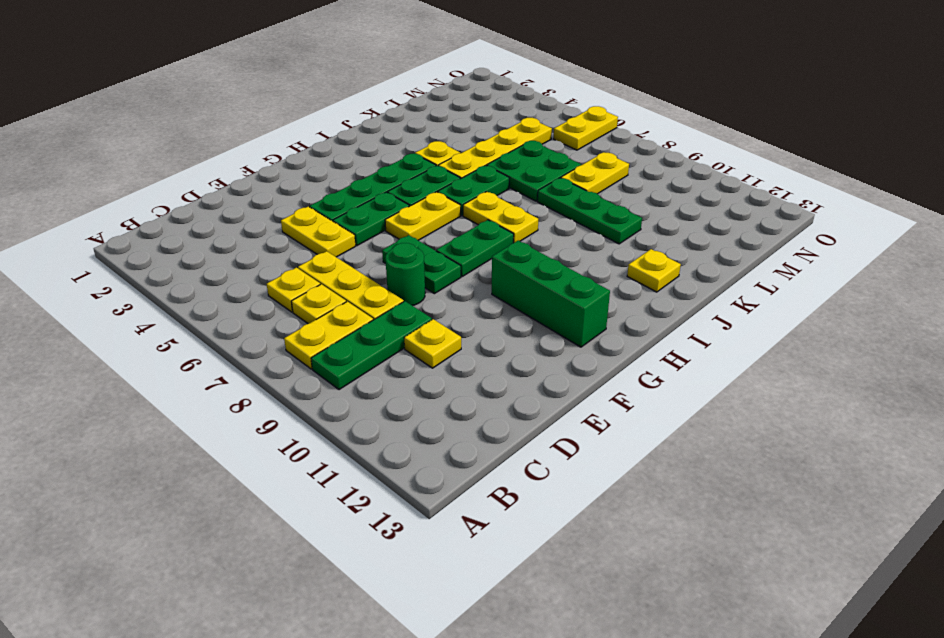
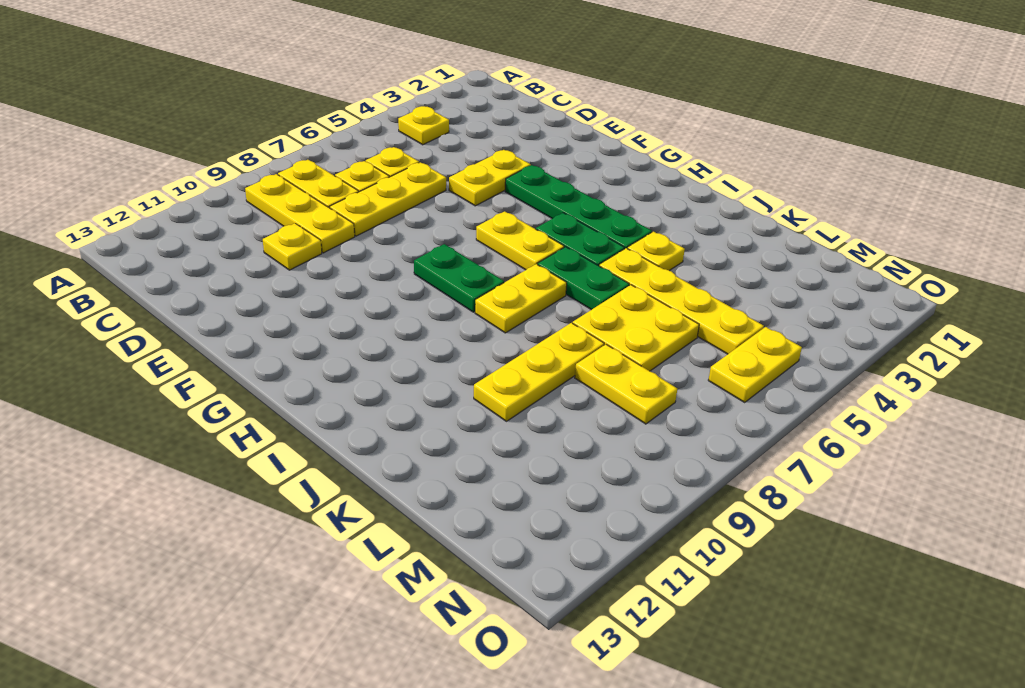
green plate B9:D9 level 1 -> yellow plate B9:D9 level 1
green round brick E8 level 1 -> none
green plate F5:G5 level 1 -> none
green plate F7:F8 level 1 -> none
green brick G10:G12 level 1 -> none
yellow plate J12 level 1 -> yellow plate B4 level 1
green plate K6:L7 level 1 -> yellow plate K6:L7 level 1
green plate K8:K10 level 1 -> yellow plate K8:K10 level 1
yellow plate N6:O6 level 1 -> yellow plate N5:N6 level 1

